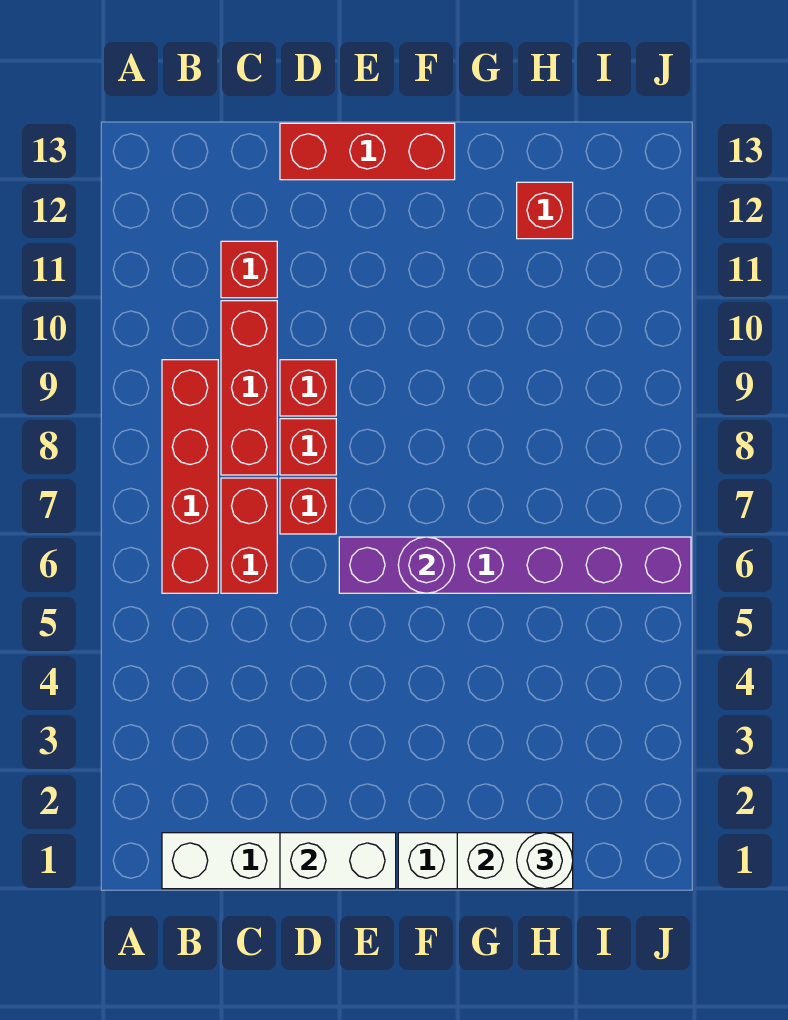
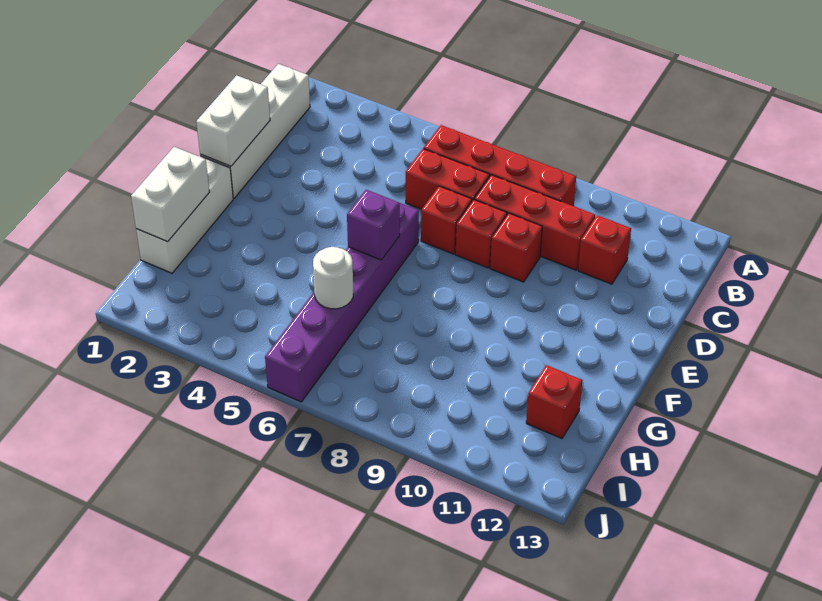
red brick D13:F13 level 1 -> none
purple round brick F6 level 2 -> purple brick F6 level 2
white round brick H1 level 3 -> white round brick H6 level 2

